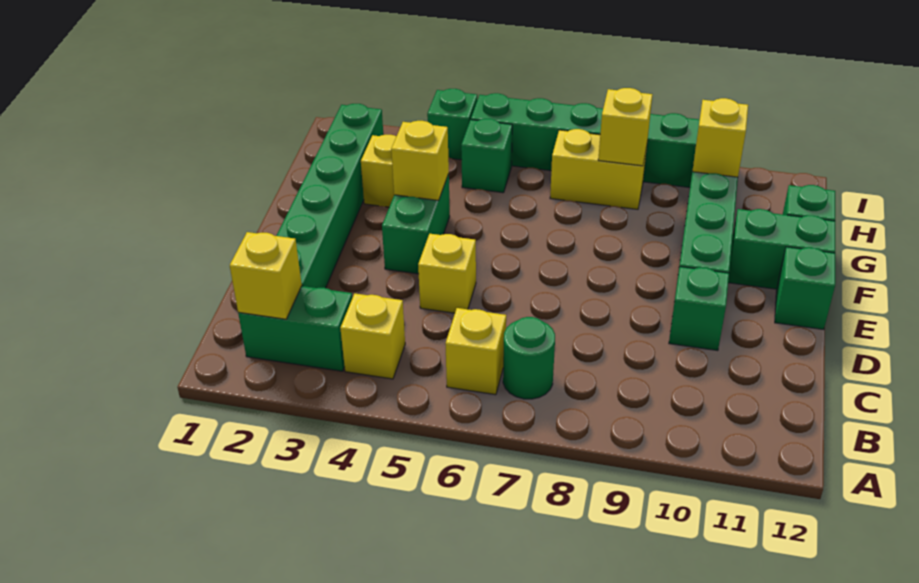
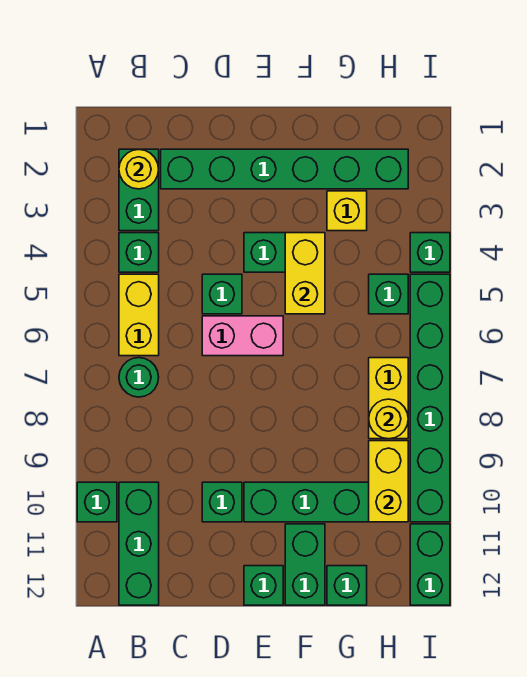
none -> green brick A10 level 1
yellow brick B2 level 2 -> yellow round brick B2 level 2
yellow brick B4 level 1 -> green brick B4 level 1
yellow brick B6 level 1 -> yellow brick B5:B6 level 1
none -> green brick B10:B12 level 1
yellow brick D5 level 1 -> green brick D5 level 1
none -> pink brick D6:E6 level 1
yellow brick F4 level 2 -> yellow brick F4:F5 level 2
yellow brick H8 level 2 -> yellow round brick H8 level 2
yellow brick H10 level 2 -> yellow brick H9:H10 level 2
none -> green brick I11:I12 level 1

